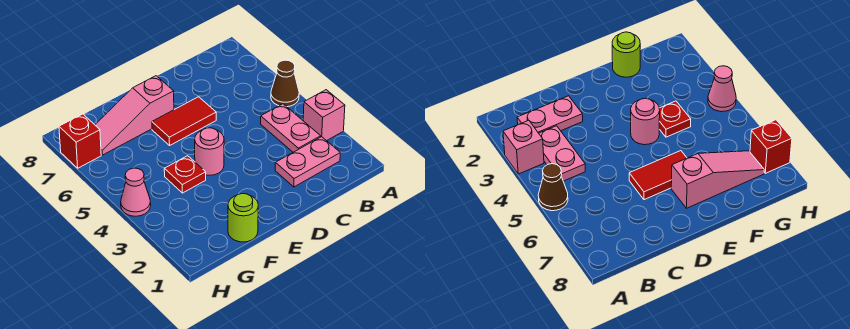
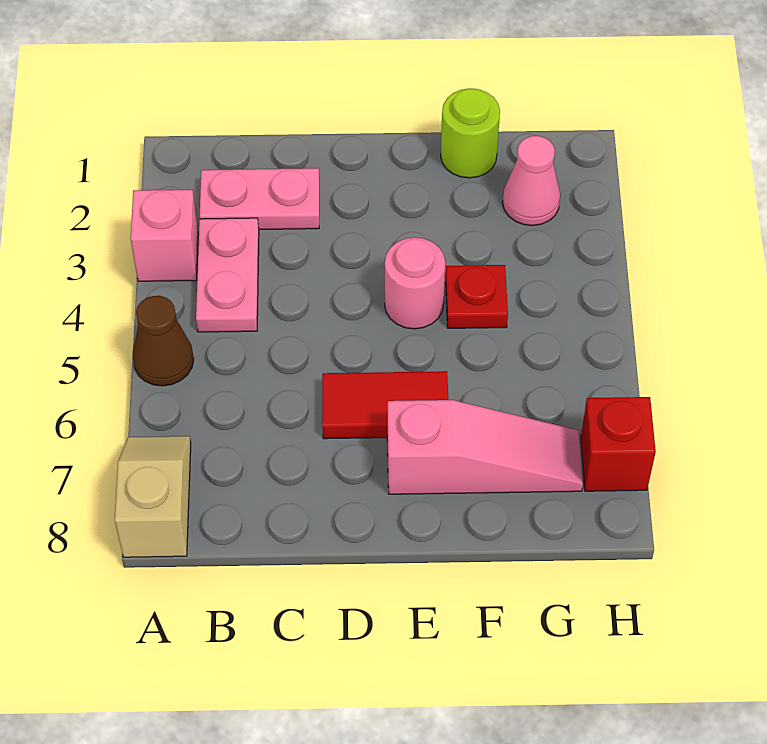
none -> tan slope A7:A8 level 1 top 8
pink cone H4 level 1 -> pink cone G2 level 1

